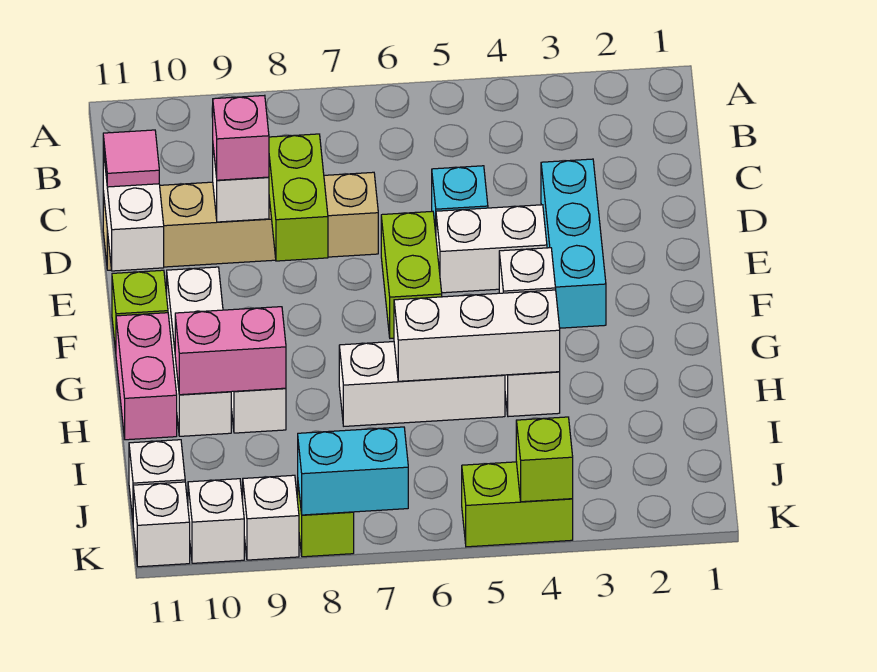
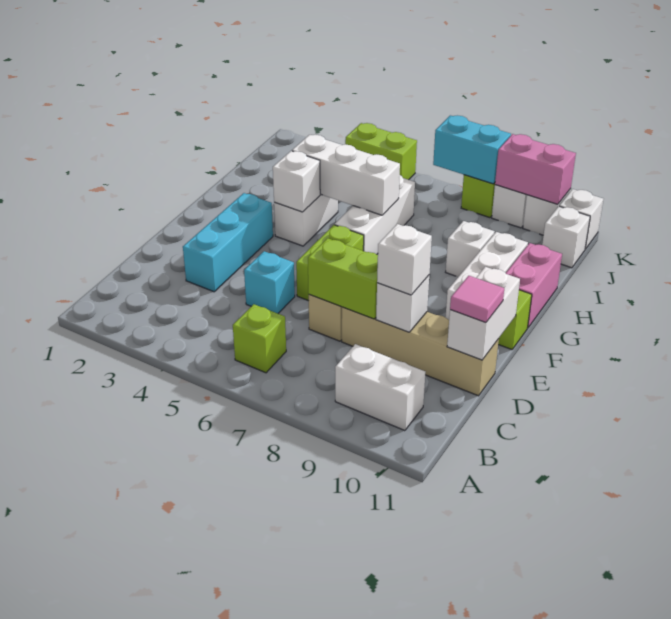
lime brick D8:E8 level 2 -> lime brick D7:D8 level 2
pink brick D9 level 3 -> white brick D9 level 3
white brick E4:E5 level 1 -> white brick B9:B10 level 1
white brick H5:H7 level 1 -> white brick G6:I6 level 1
pink brick H9:H10 level 2 -> pink brick K9:K10 level 2
lime brick K4 level 2 -> lime brick B6 level 1

